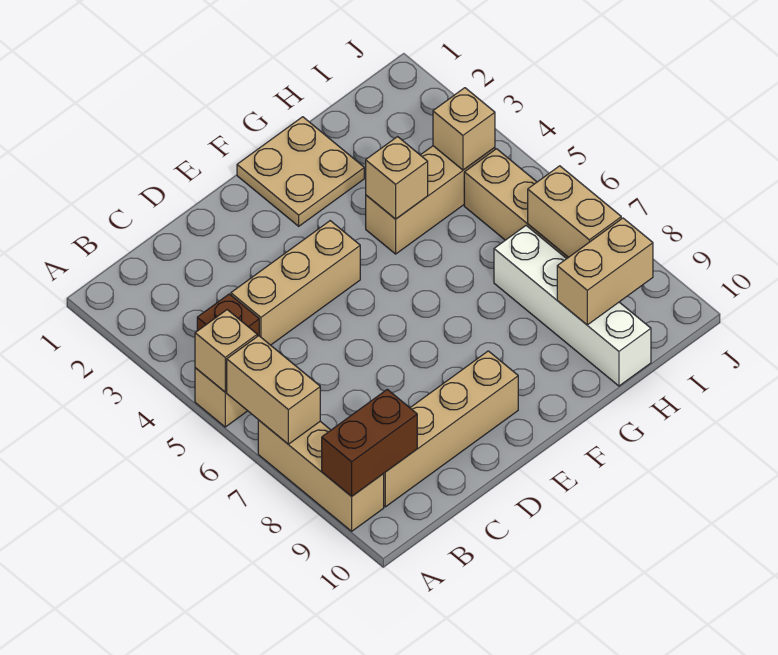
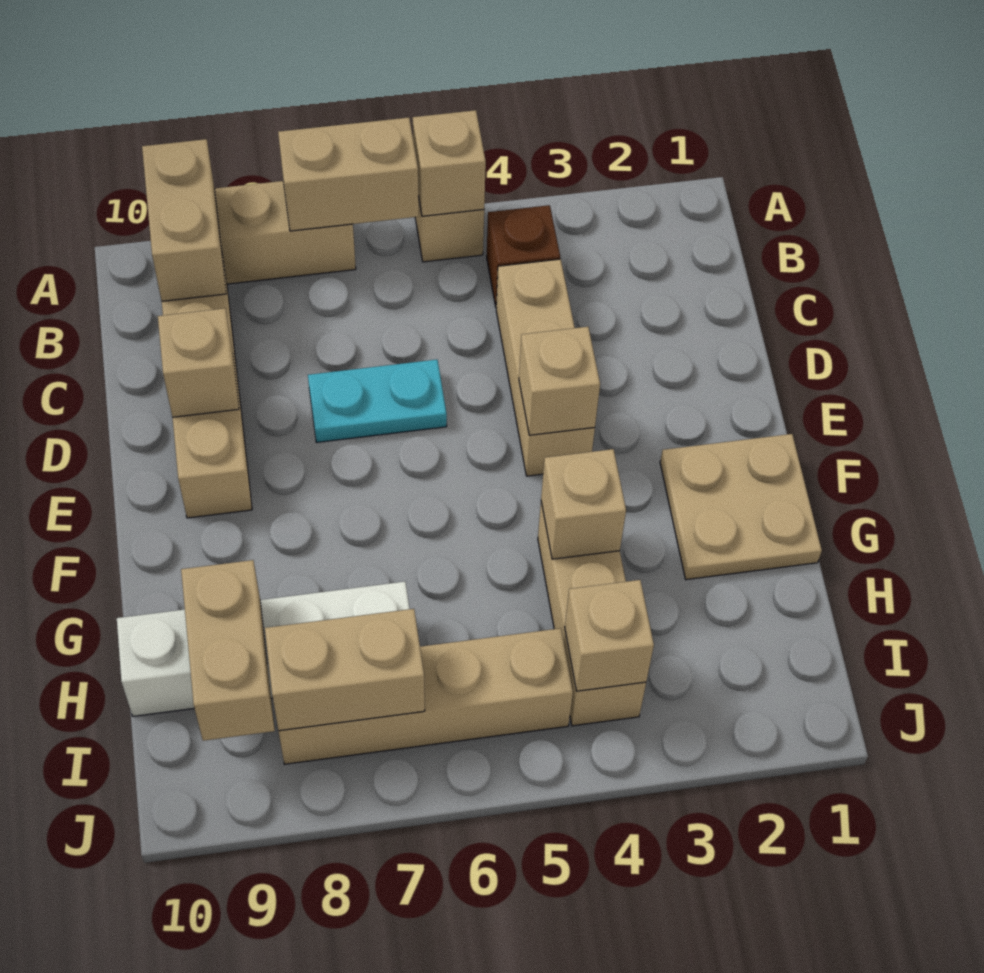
brown brick A9:B9 level 2 -> tan brick A9:B9 level 2
none -> cyan plate D6:D7 level 1
none -> tan brick D9 level 2
none -> tan brick E4 level 2

